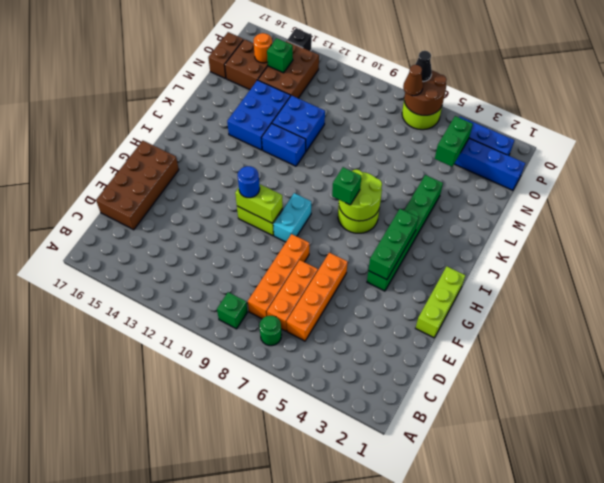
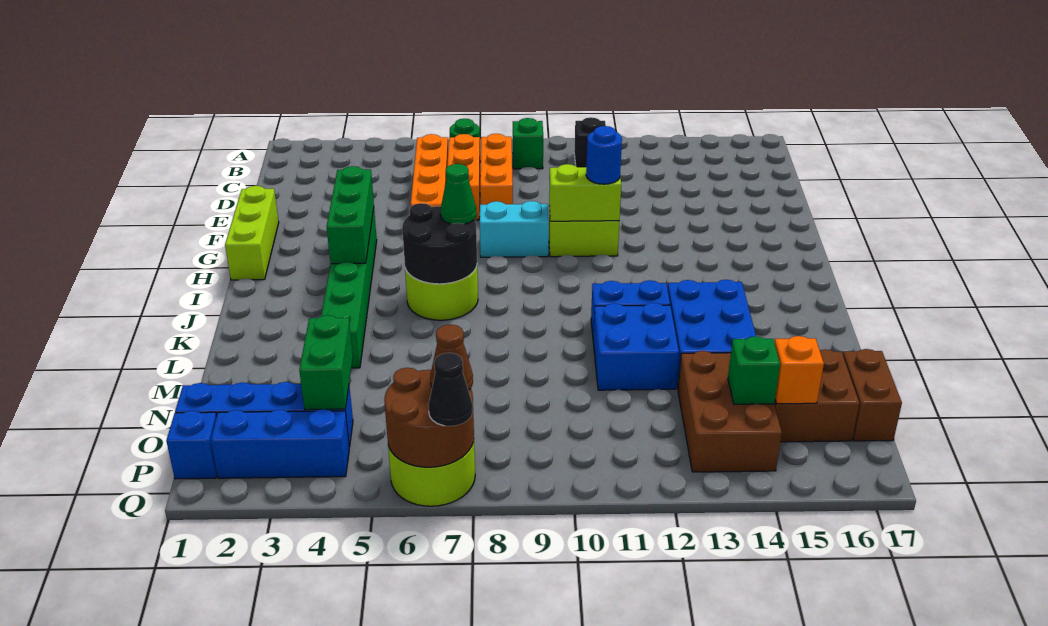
orange brick C8:F8 level 1 -> orange brick C8:E8 level 1
brown brick D16:G17 level 1 -> none
cyan brick G9:H9 level 1 -> cyan brick G8:G9 level 1
lime round brick I6:J7 level 2 -> black round brick I6:J7 level 2
green brick I7 level 3 -> green cone I7 level 3
orange round brick O15 level 2 -> orange brick O15 level 2
none -> blue brick P1 level 1
black brick Q14 level 1 -> black brick B11 level 1

